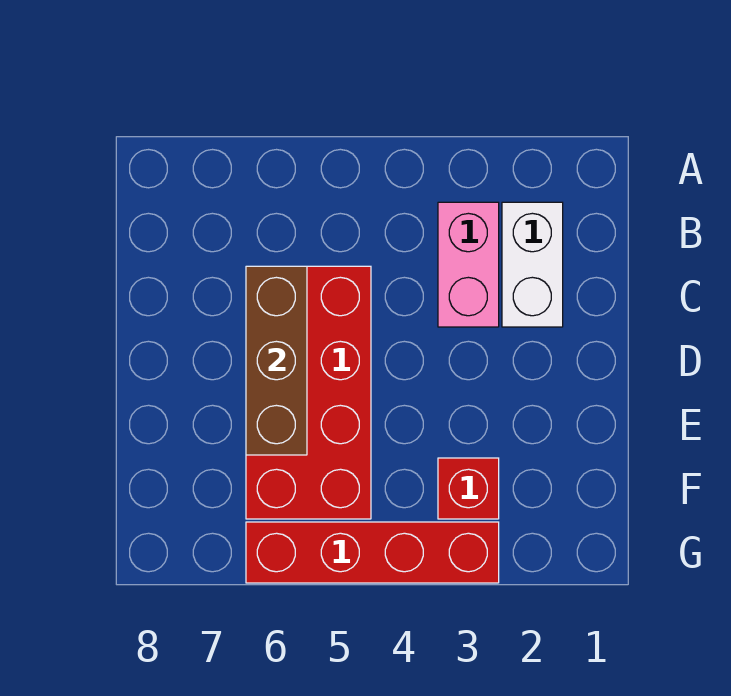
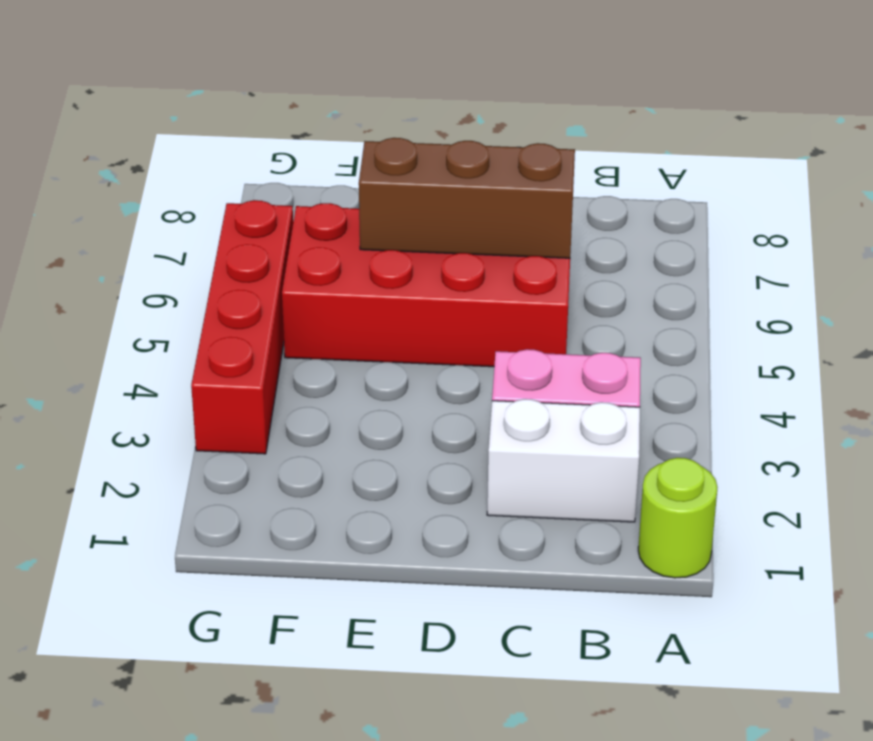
none -> lime round brick A1 level 1
red brick F3 level 1 -> none

